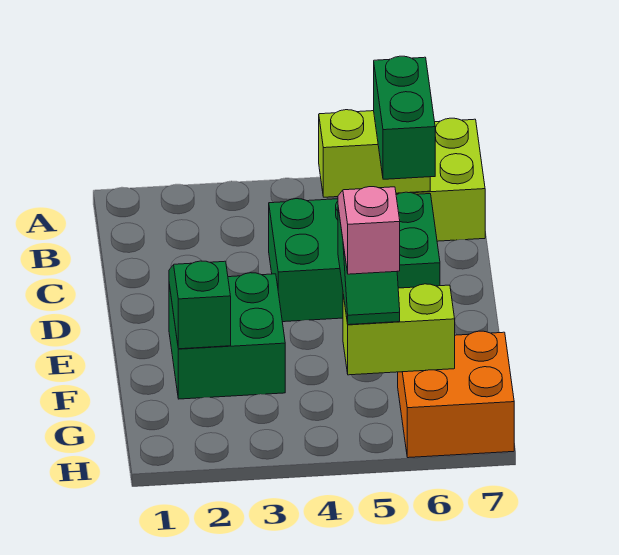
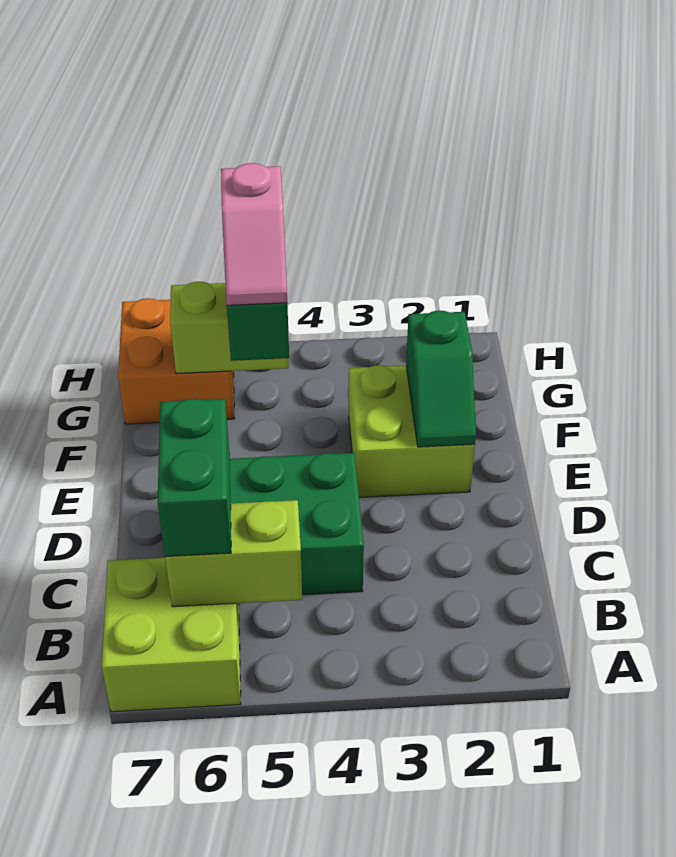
green brick E2:F3 level 1 -> lime brick E2:F3 level 1

